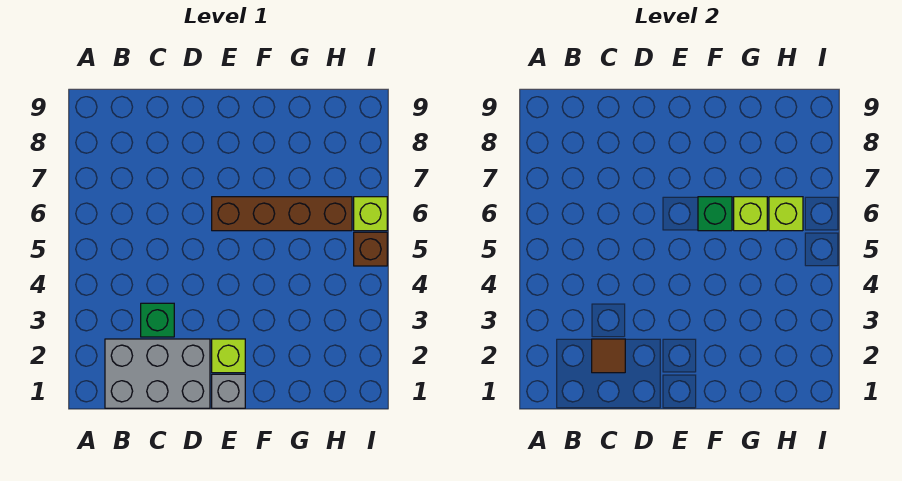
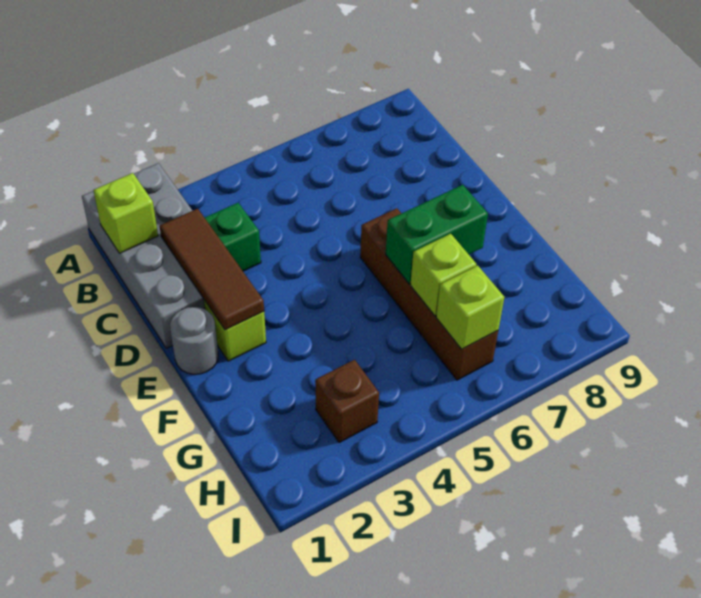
grey brick B1:D2 level 1 -> grey brick A1:D2 level 1
brown tile C2 level 2 -> brown tile C2:E2 level 2
grey brick E1 level 1 -> grey round brick E1 level 1
green brick F6 level 2 -> green brick F6:F7 level 2
brown brick I5 level 1 -> brown brick H3 level 1
lime brick I6 level 1 -> lime brick B1 level 2

